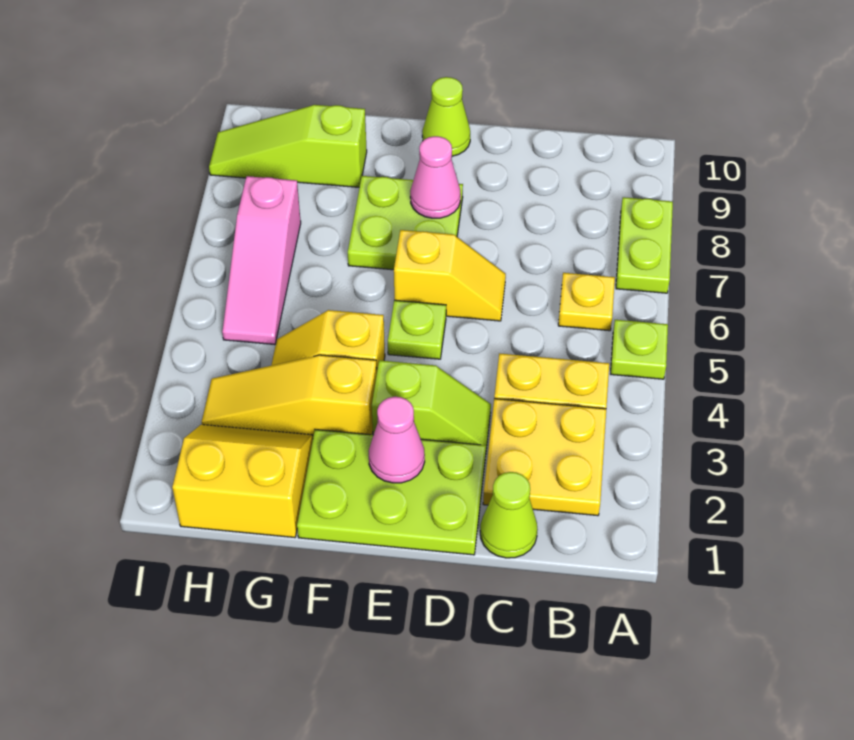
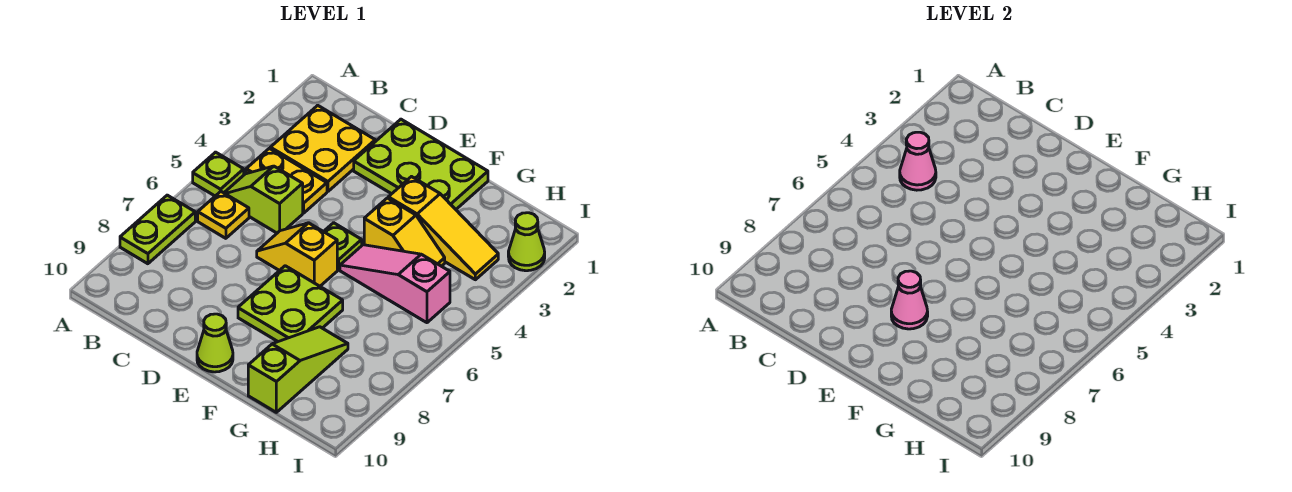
lime cone C1 level 1 -> lime cone I2 level 1
lime slope D3:E3 level 1 top E -> lime slope B5:C5 level 1 top C
pink cone E2 level 2 -> pink cone B4 level 2
yellow slope G1:H2 level 1 top 1 -> none
lime slope G9:I9 level 1 top G -> lime slope G8:G10 level 1 top 10
pink slope H5:H7 level 1 top 7 -> pink slope F5:H5 level 1 top H

